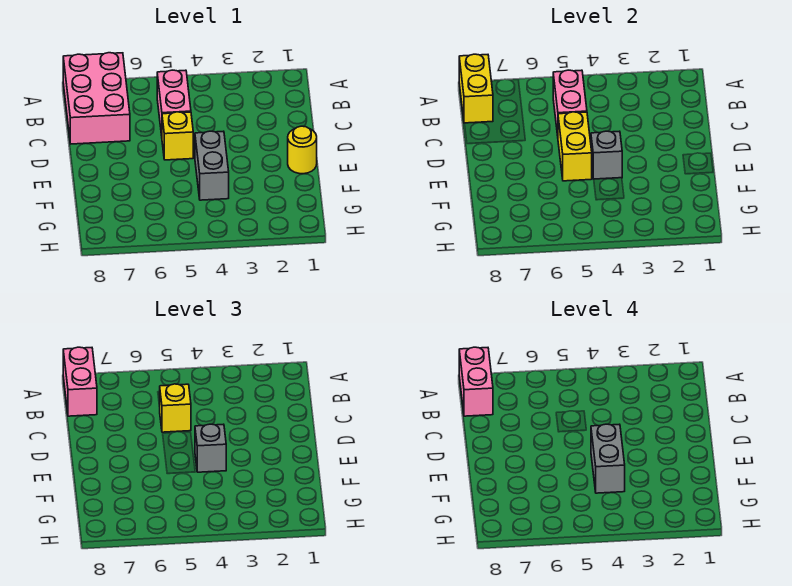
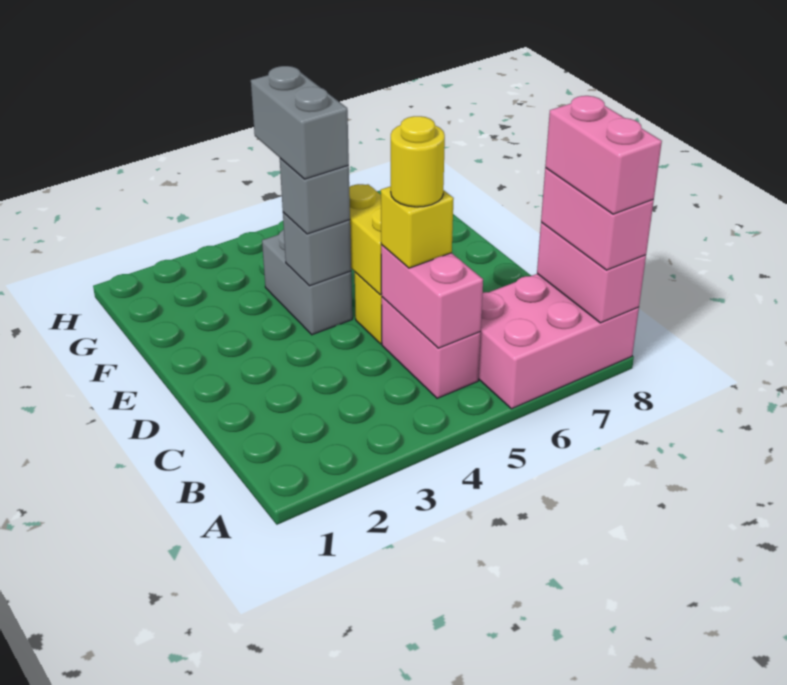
pink brick A7:C8 level 1 -> pink brick A6:B8 level 1
yellow brick A8:B8 level 2 -> pink brick A8:B8 level 2
yellow round brick E1 level 1 -> yellow round brick C5 level 4

